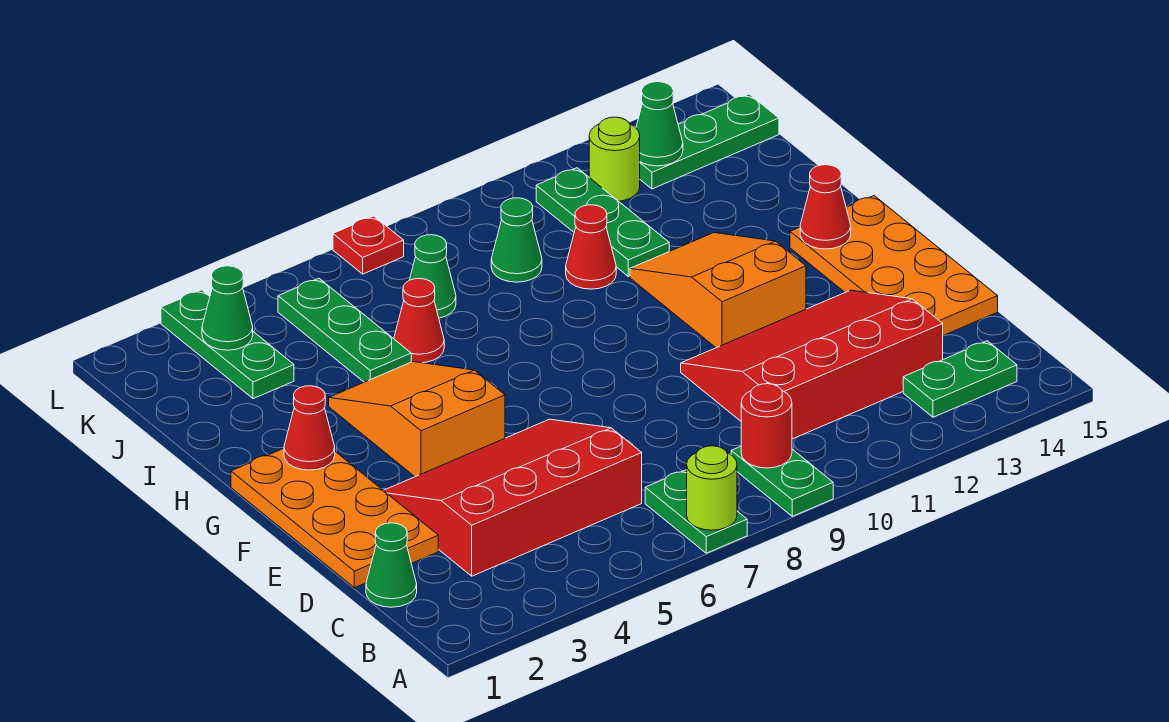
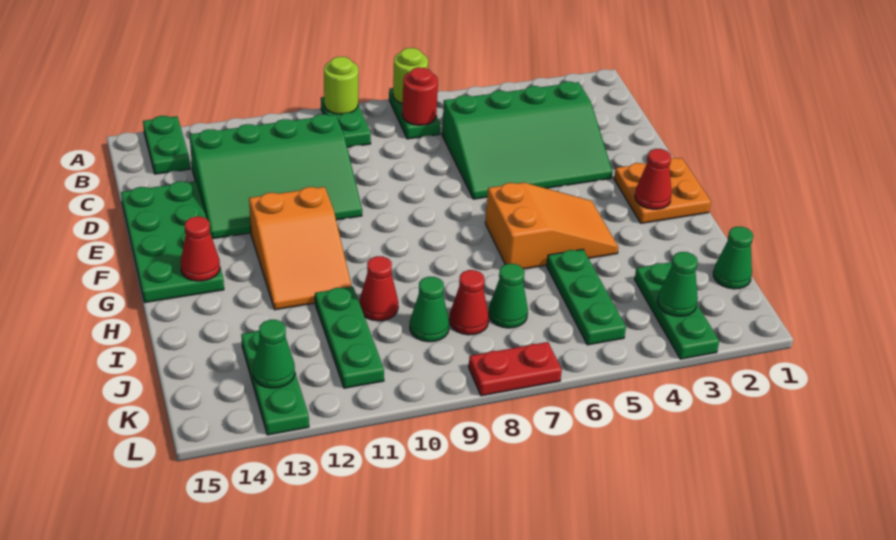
red round brick B9 level 2 -> red round brick B7 level 2
green plate B13:B14 level 1 -> green plate A14:B14 level 1
green cone C1 level 1 -> green cone J1 level 1
red slope C3:E6 level 1 top C -> green slope C3:E6 level 1 top C
red slope C10:E13 level 1 top C -> green slope C10:E13 level 1 top C
orange plate D1:G2 level 1 -> orange plate F1:G2 level 1
orange plate D14:G15 level 1 -> green plate D14:G15 level 1
orange slope F4:H5 level 1 top F -> orange slope G4:H6 level 1 top 6
red cone I6 level 1 -> red cone J8 level 1
lime round brick K12 level 1 -> lime round brick A9 level 2
green plate K13:K15 level 1 -> green plate J13:L13 level 1
red plate L7 level 1 -> red plate L7:L8 level 1

